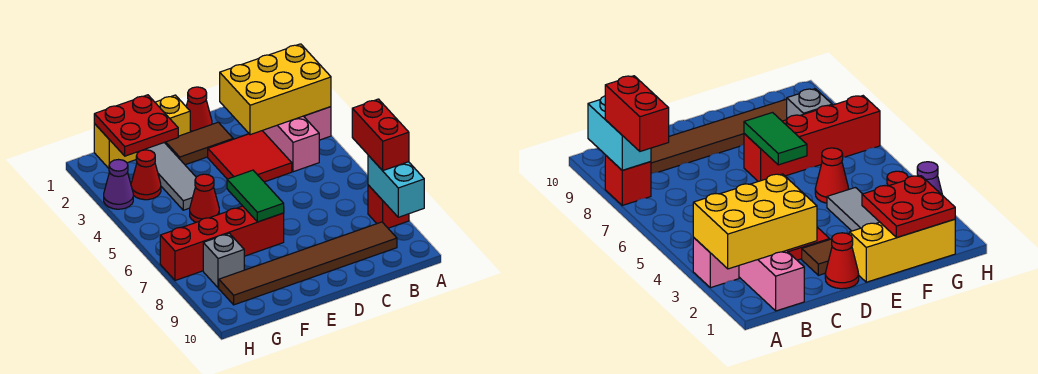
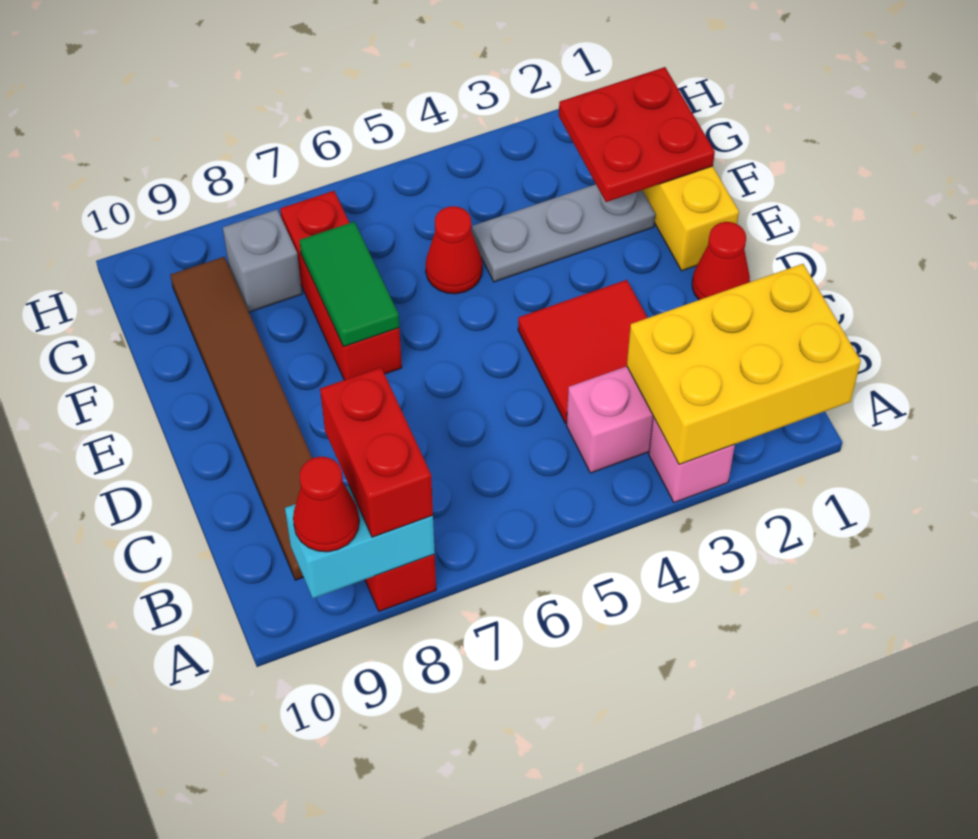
yellow brick A2:C3 level 2 -> yellow brick A1:B3 level 2
red brick A7:A8 level 3 -> red brick A8:B8 level 3
brown tile D2:E2 level 1 -> none
green tile E6:E7 level 2 -> green tile E7:F7 level 2
red brick E7:H7 level 1 -> red brick E7:G7 level 1
grey tile F2:F4 level 1 -> grey plate F2:F4 level 1
red cone G3 level 1 -> red cone A9 level 3
purple cone H3 level 1 -> none

